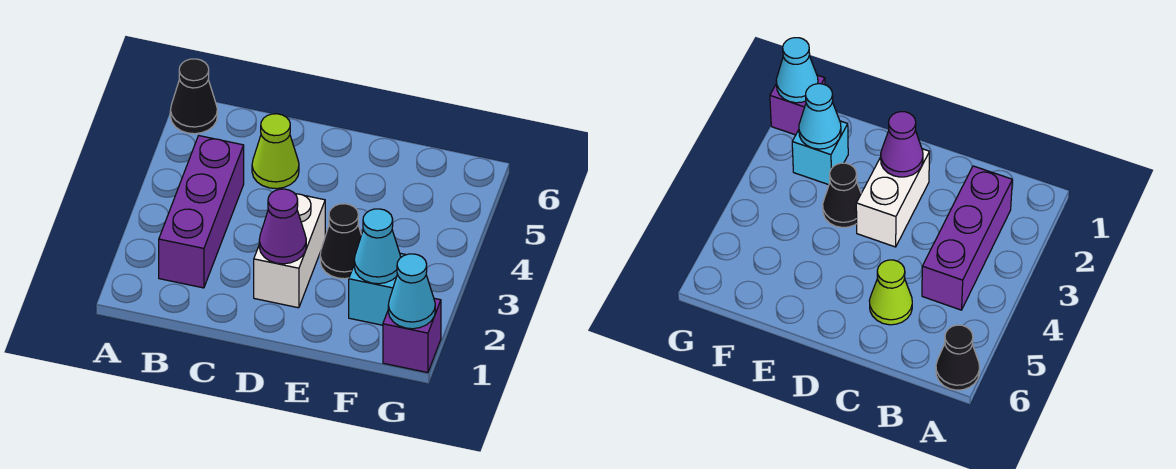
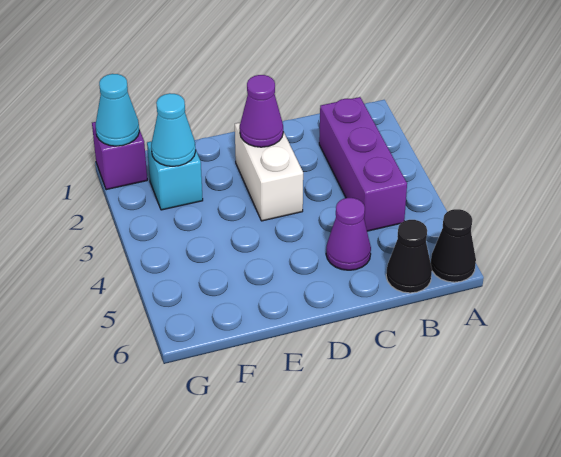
lime cone C5 level 1 -> purple cone C5 level 1
black cone E3 level 1 -> black cone B6 level 1

